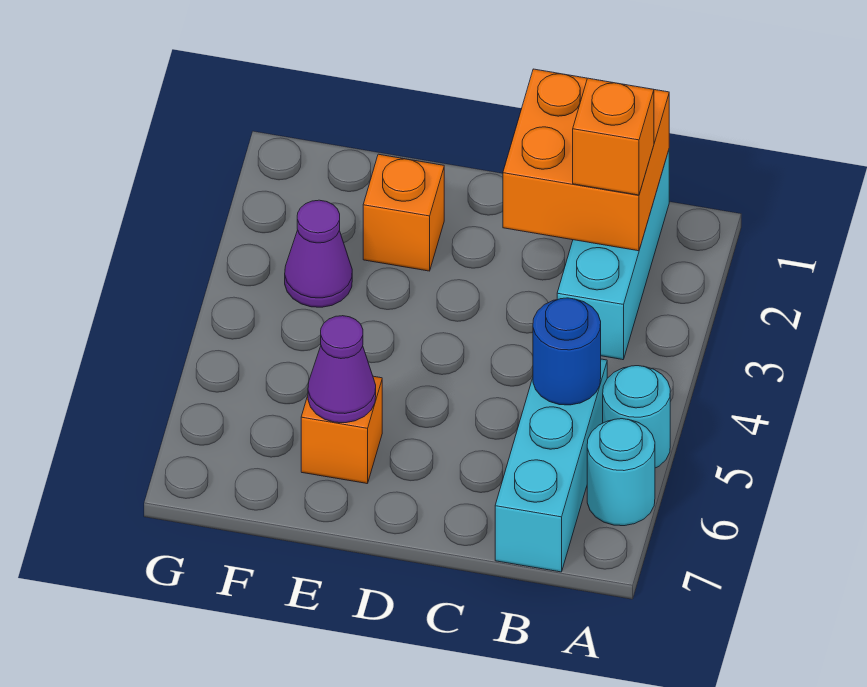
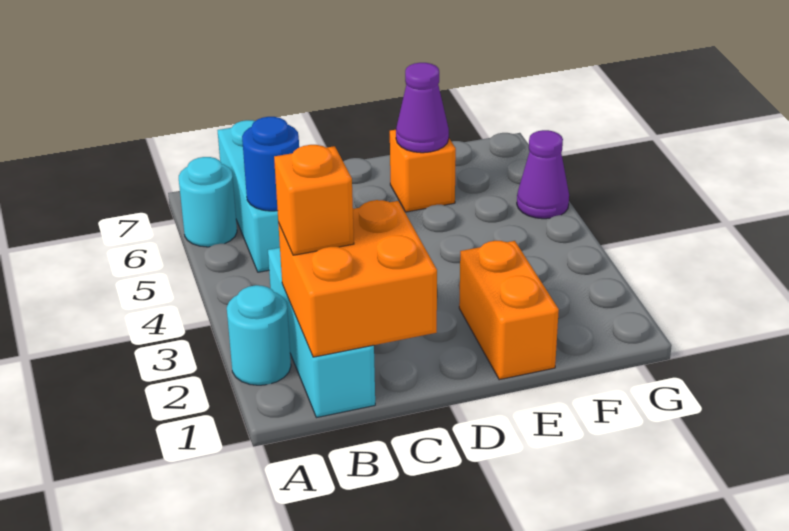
cyan round brick A5 level 1 -> cyan round brick A2 level 1
orange brick E2 level 1 -> orange brick E1:E2 level 1
purple cone F3 level 1 -> purple cone G5 level 1

